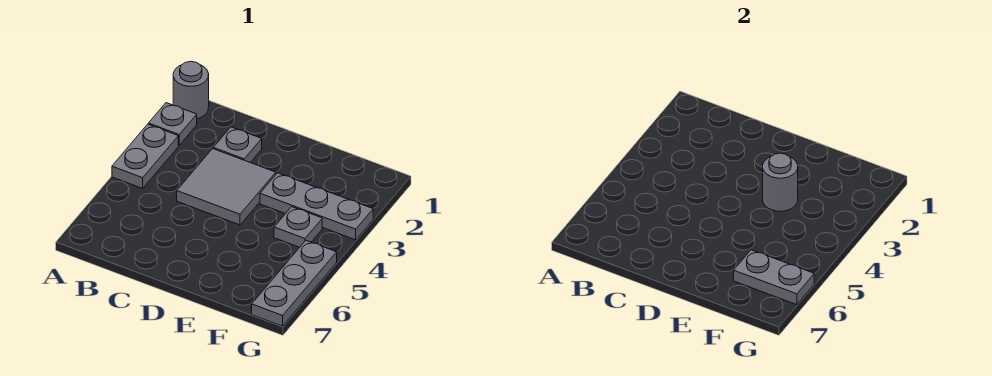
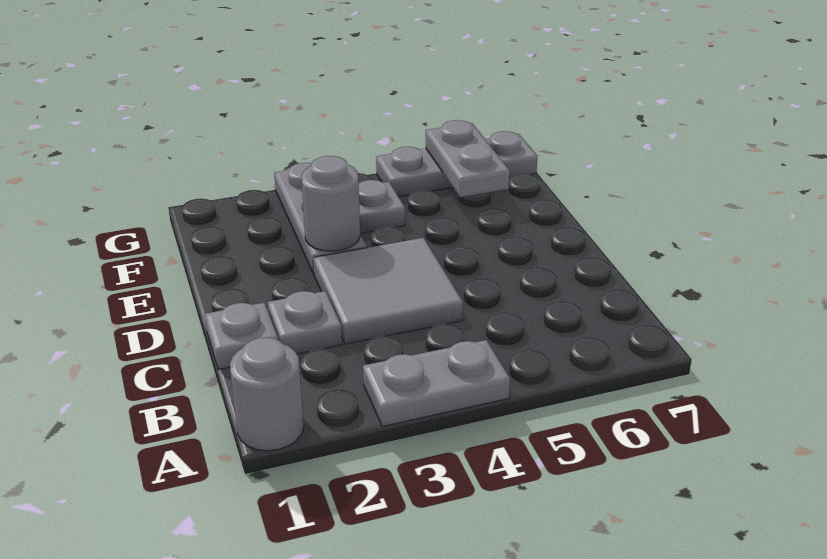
grey plate A2 level 1 -> grey plate C1 level 1

